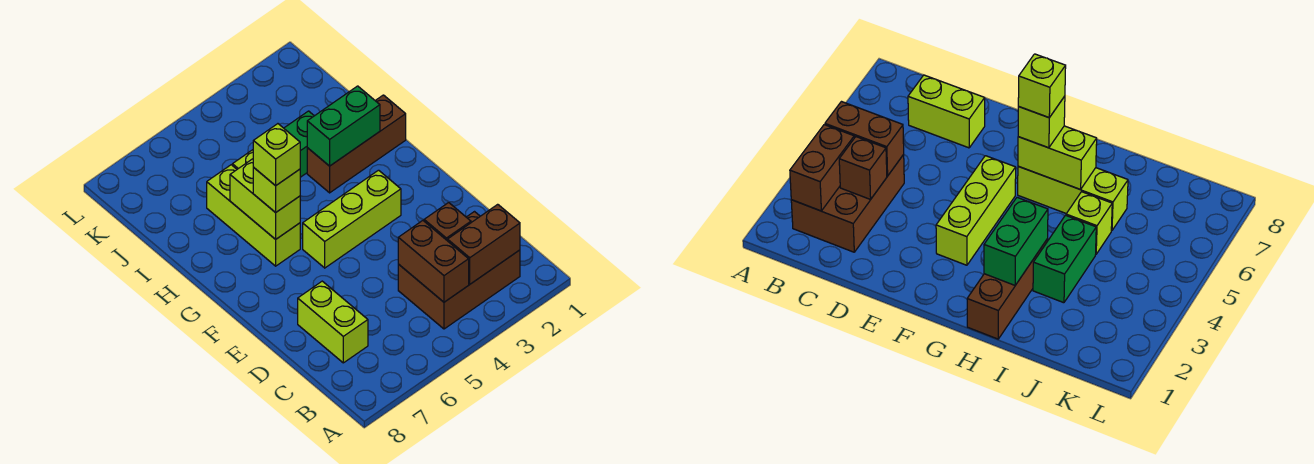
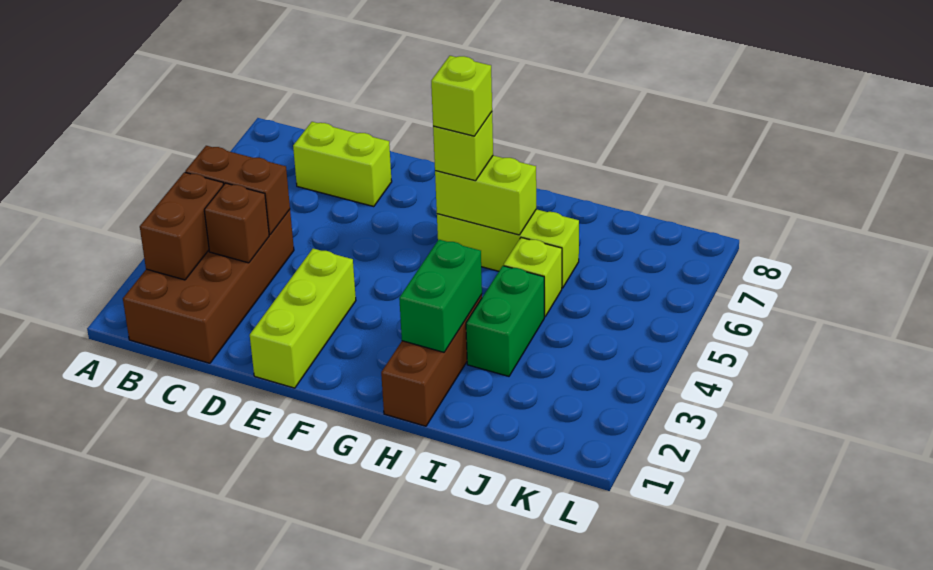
brown brick B2:C4 level 1 -> brown brick B1:C4 level 1
lime brick F3:F5 level 1 -> lime brick E1:E3 level 1

